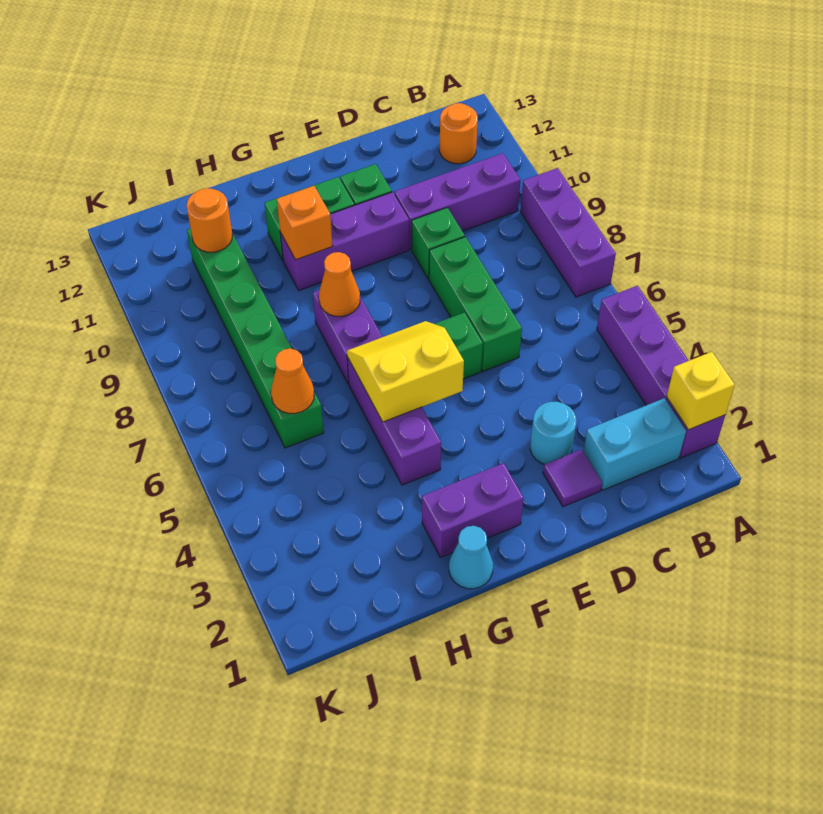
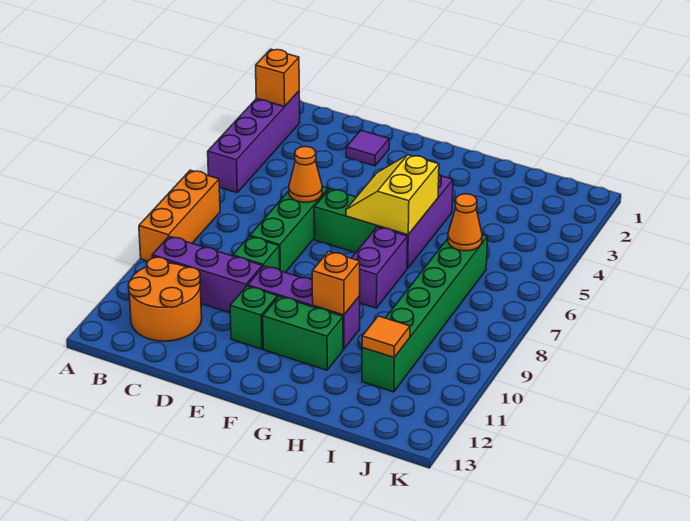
yellow brick A2 level 2 -> orange brick A2 level 2
purple brick A7:A9 level 1 -> orange brick A7:A9 level 1
cyan brick B2:C2 level 1 -> none
orange round brick B12 level 1 -> orange round brick B11:C12 level 1
cyan round brick D3 level 1 -> none
purple brick F2:G2 level 1 -> none
yellow slope F5:G6 level 2 top 5 -> yellow slope F5:G6 level 2 top G
cyan cone G1 level 1 -> none
orange cone G8 level 2 -> orange cone D6 level 2
orange round brick I11 level 2 -> orange tile I11 level 2

